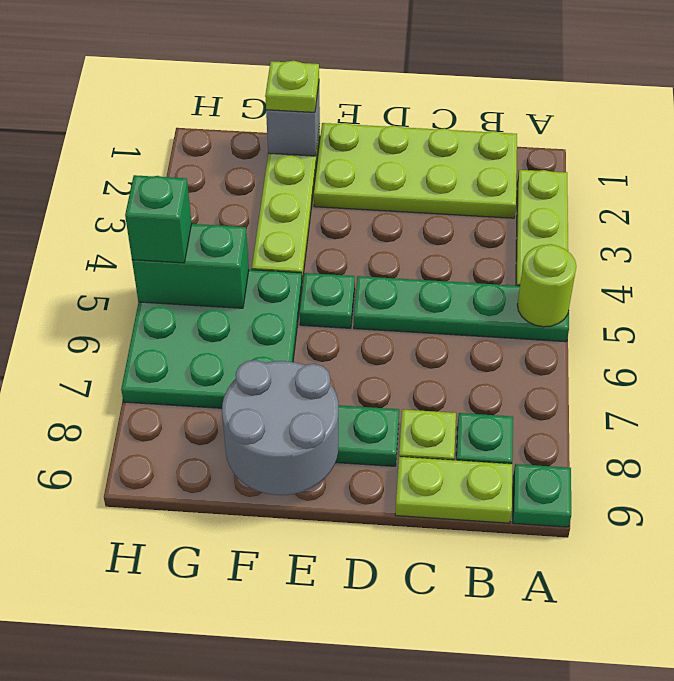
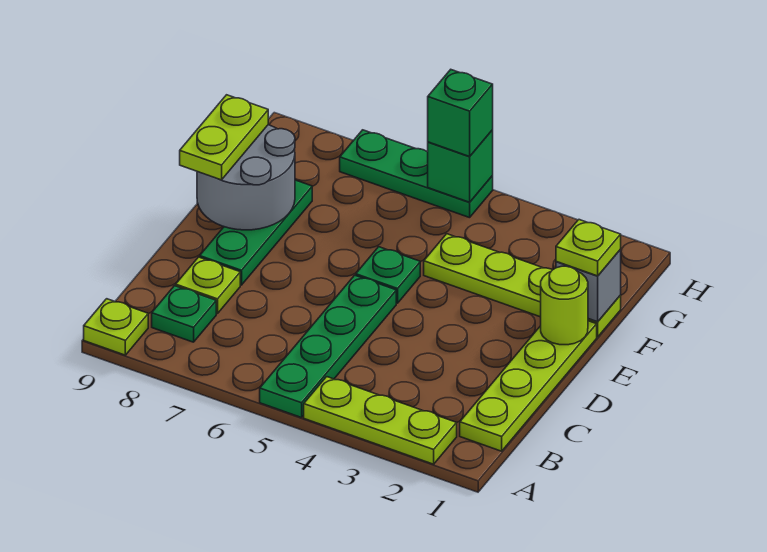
lime round brick A5 level 2 -> lime round brick E1 level 2
green plate A9 level 1 -> lime plate A9 level 1
lime plate B1:E2 level 1 -> lime plate B1:E1 level 1
lime plate B9:C9 level 1 -> lime plate E9:F9 level 3
green plate F5:H7 level 1 -> green plate H5:H7 level 1
green brick G5:H5 level 2 -> green brick H5 level 2

